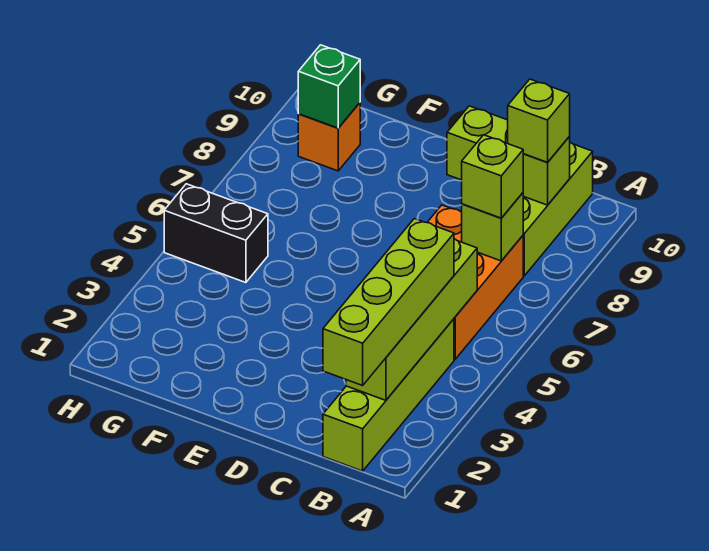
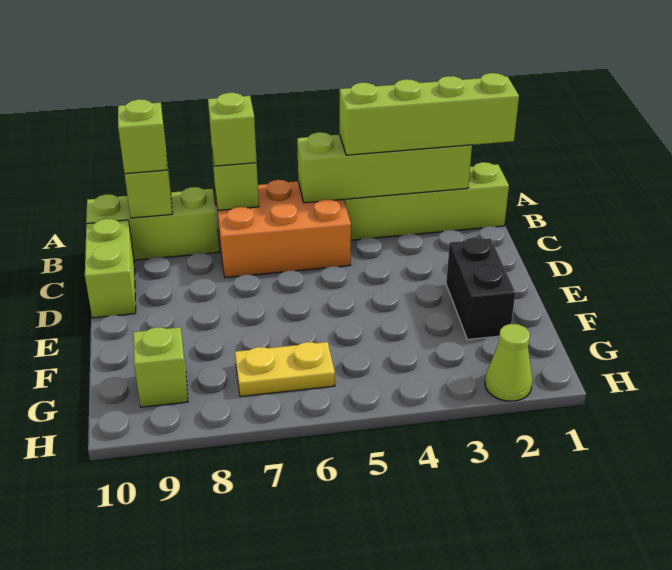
black brick G5:H5 level 1 -> black brick E2:F2 level 1
none -> yellow plate G6:G7 level 1
orange brick G9 level 1 -> lime brick G9 level 1
green brick G9 level 2 -> none
none -> lime cone H2 level 1

